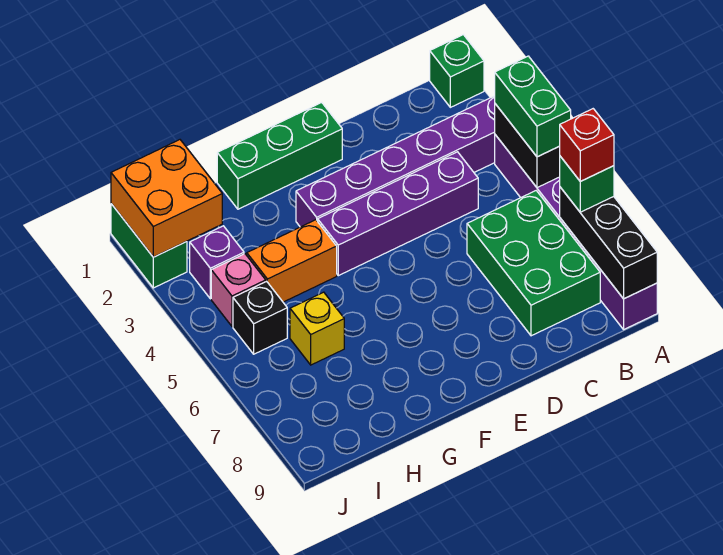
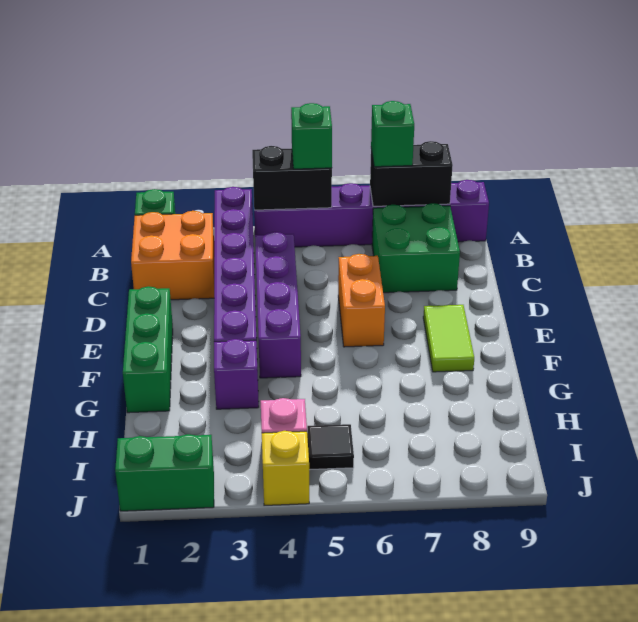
green brick A4:A5 level 3 -> green brick A5 level 3
black brick A7:A9 level 2 -> black brick A7:A8 level 2
red brick A7 level 4 -> none
green brick B6:C8 level 1 -> green brick B7:C8 level 1
none -> lime tile E8:F8 level 1
orange brick G4:H4 level 1 -> orange brick D6:E6 level 1
yellow brick H6 level 1 -> yellow brick J4 level 1
orange brick I1:J2 level 2 -> orange brick B1:C2 level 1
purple brick I3 level 1 -> purple brick G3 level 1
black brick I5 level 1 -> black tile I5 level 1

